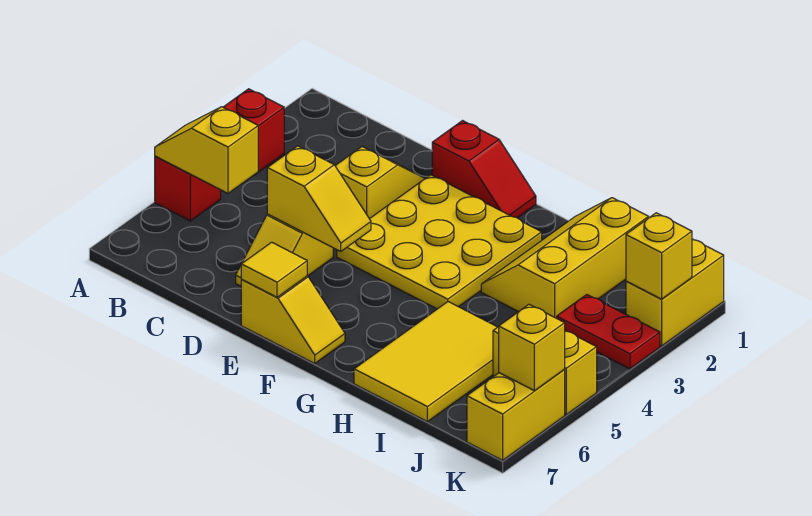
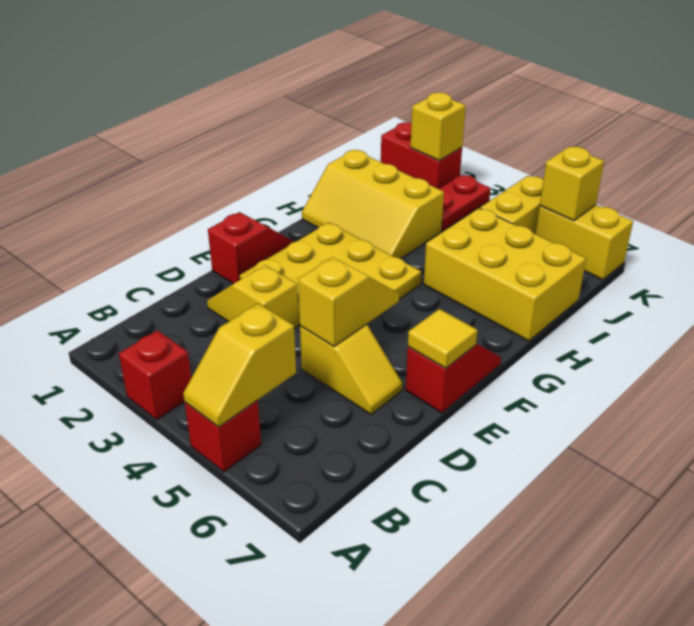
yellow slope E7:F7 level 1 top E -> red slope E7:F7 level 1 top E
yellow tile H5:I7 level 1 -> yellow brick H5:I7 level 1
yellow brick K1:K2 level 1 -> red brick K1:K2 level 1

